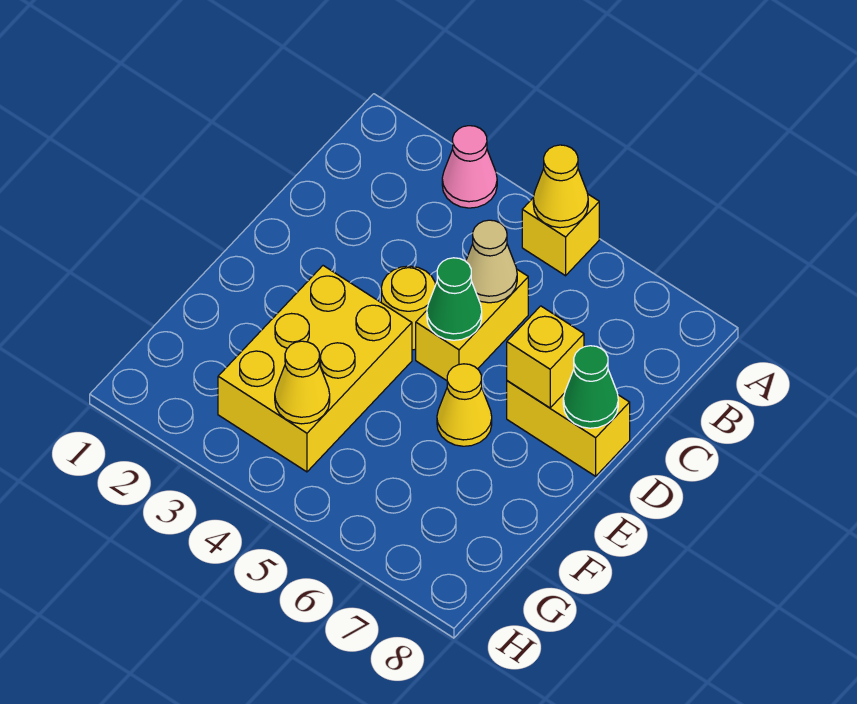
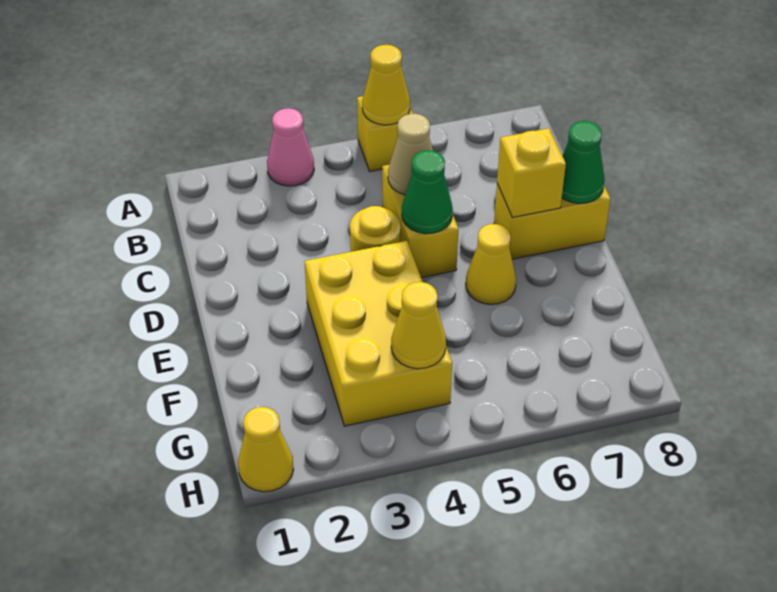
none -> yellow cone H1 level 1

